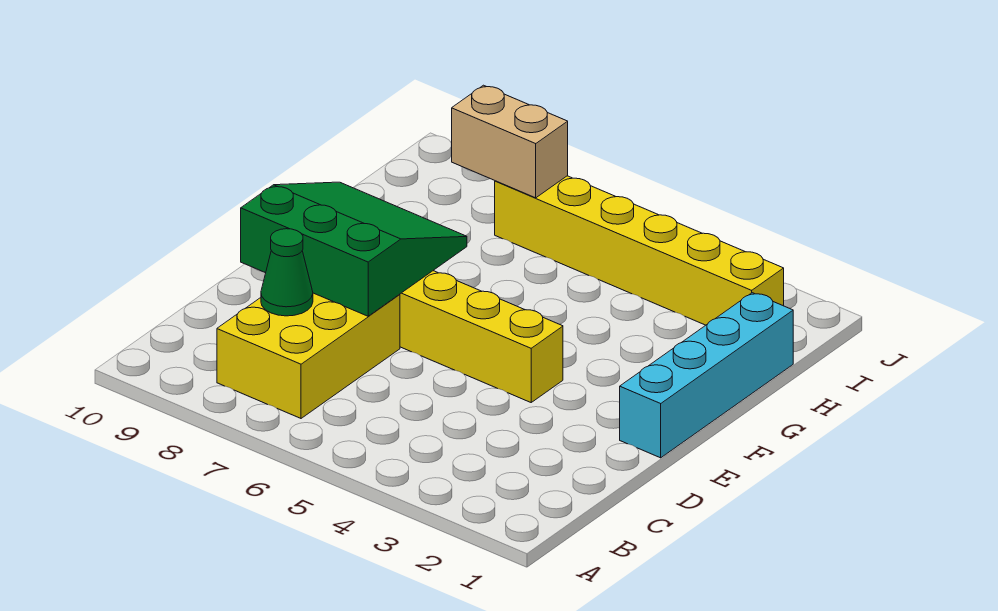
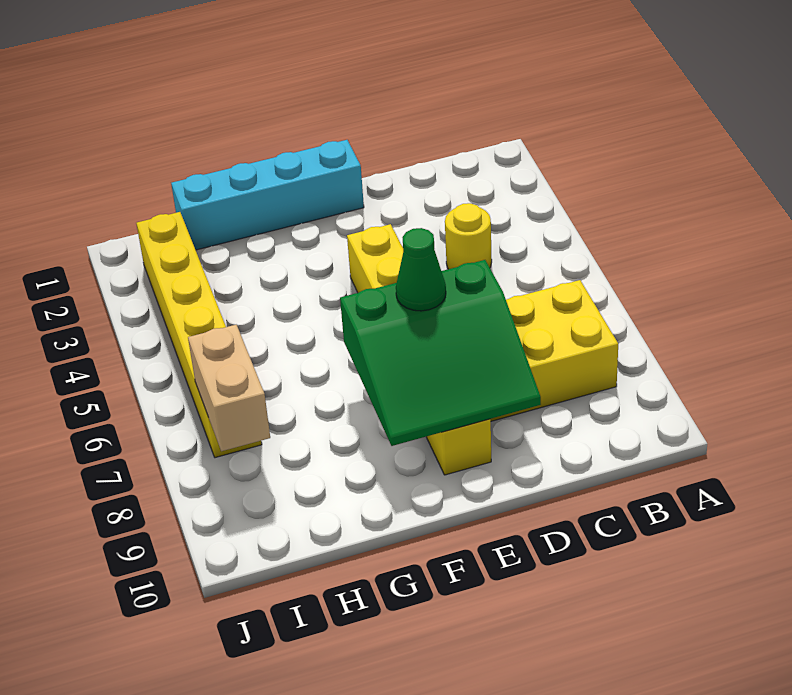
none -> yellow round brick C4 level 1
green cone C8 level 2 -> green cone E7 level 3
green slope D7:F9 level 2 top D -> green slope D7:F9 level 2 top 7

